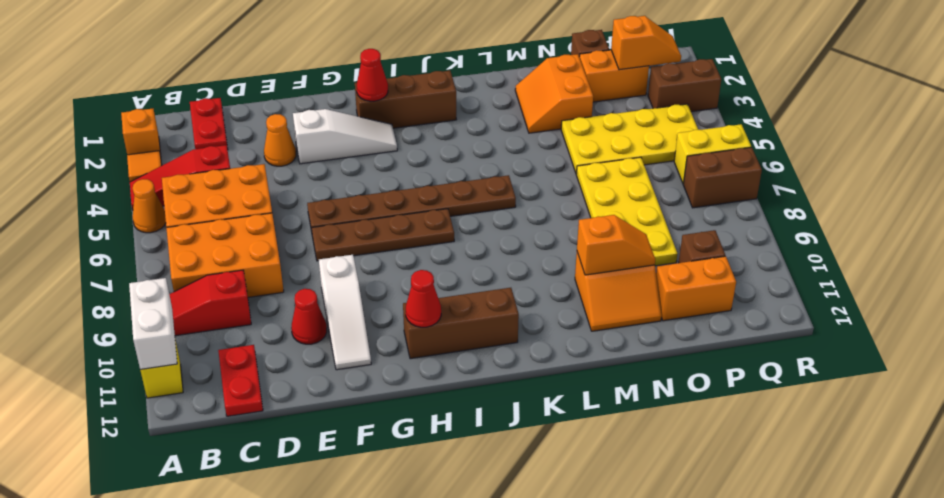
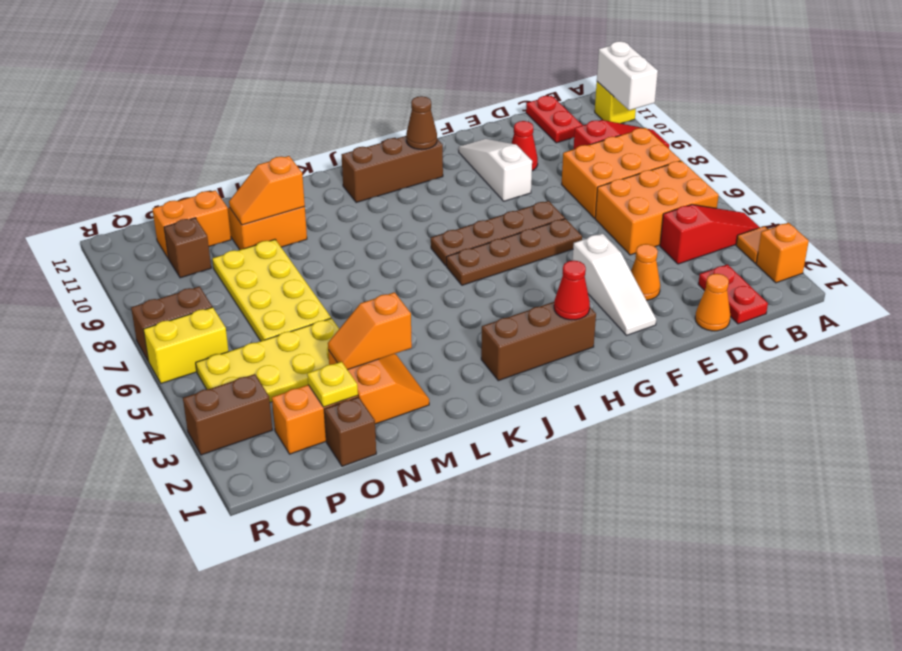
orange cone A5 level 1 -> orange cone D1 level 1
white slope F3:H3 level 1 top F -> white slope F2:F4 level 1 top 4
brown plate F6:K6 level 1 -> brown plate F6:I6 level 1
red cone H11 level 2 -> brown cone H11 level 2
none -> yellow plate O2 level 2
orange slope P2:Q2 level 2 top P -> orange slope M3:N3 level 2 top M

